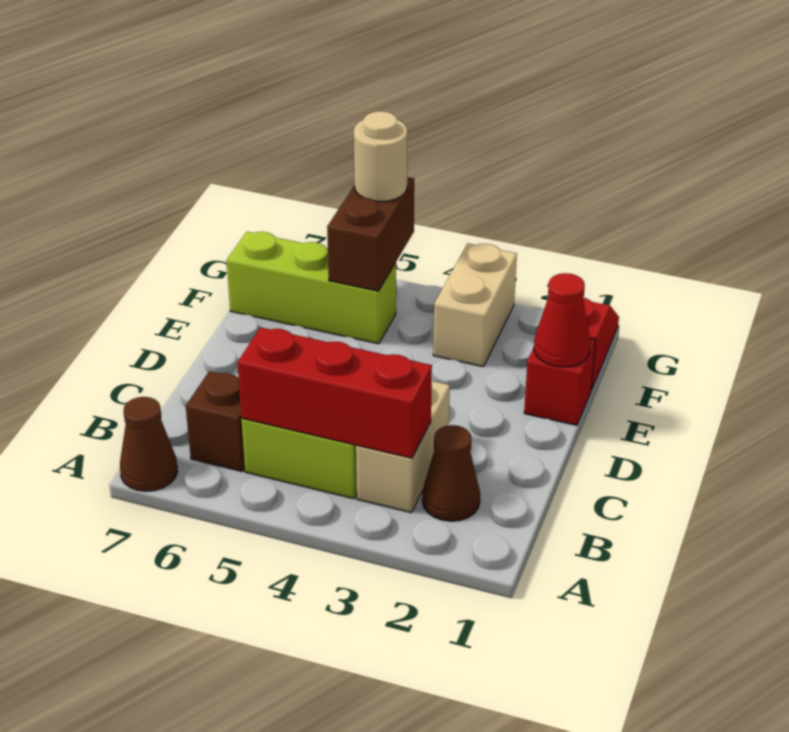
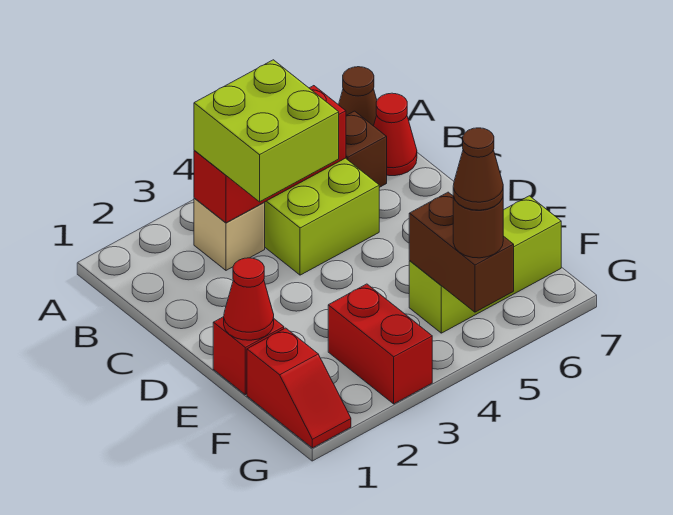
brown cone B2 level 1 -> brown cone G5 level 4
tan brick B3:C3 level 1 -> tan brick B3 level 1
none -> lime brick B3:C4 level 3
none -> red cone B7 level 1
tan brick F3:G3 level 1 -> red brick F3:G3 level 1
tan round brick G5 level 3 -> brown round brick G5 level 3

